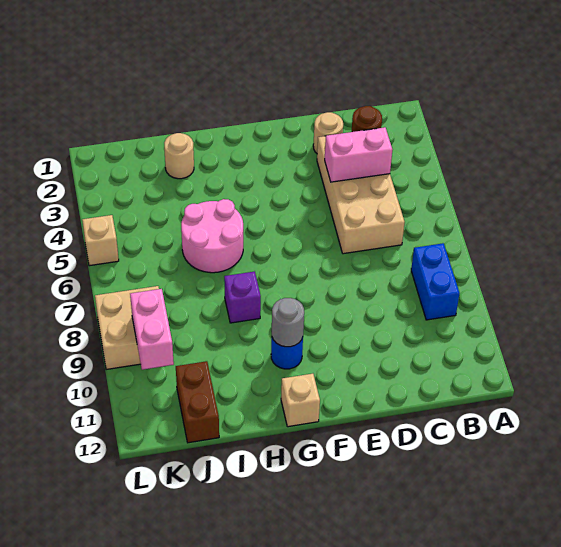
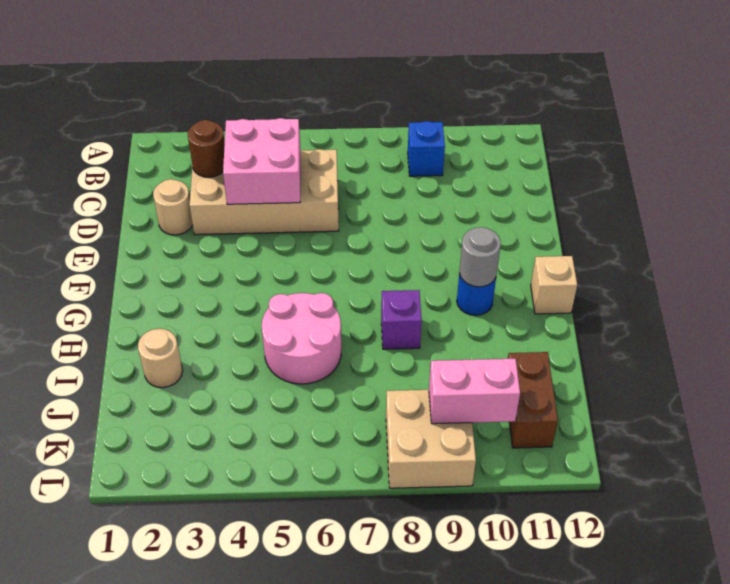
blue brick B8:B9 level 1 -> blue brick B9 level 1
pink brick C4:D4 level 2 -> pink brick C4:D5 level 2
brown brick J11:J12 level 1 -> brown brick J11:K11 level 1
tan brick L5 level 1 -> none

